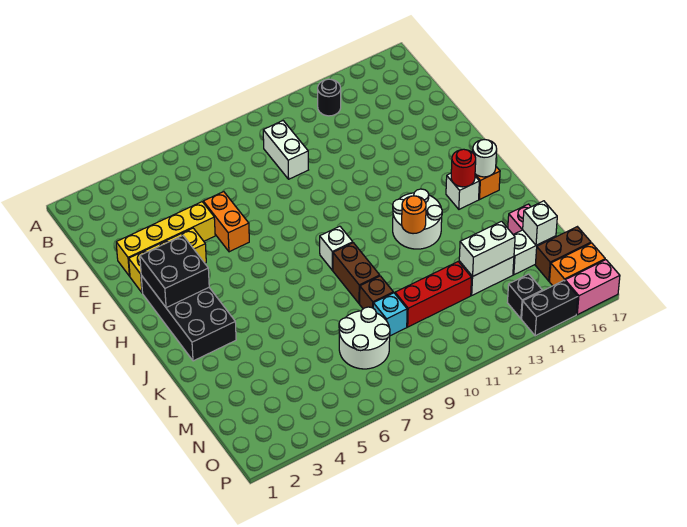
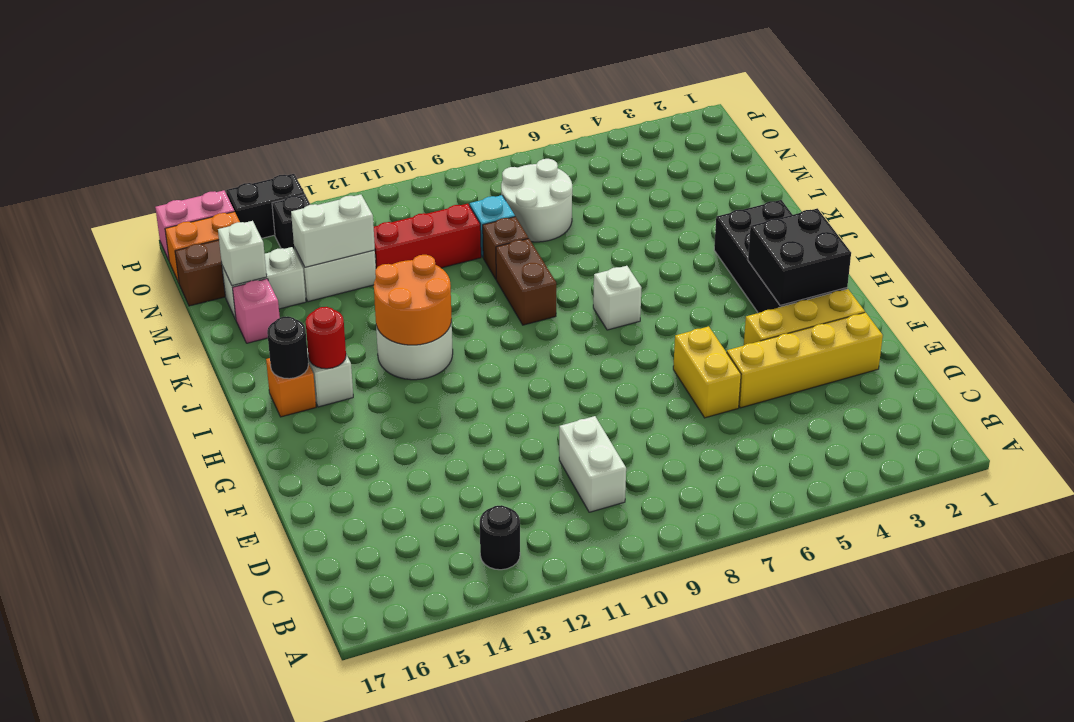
orange brick E6:F6 level 1 -> yellow brick E6:F6 level 1
white brick I9 level 1 -> white brick I7 level 1
white round brick I16 level 2 -> black round brick I16 level 2
orange round brick J12 level 2 -> orange round brick I12:J13 level 2

